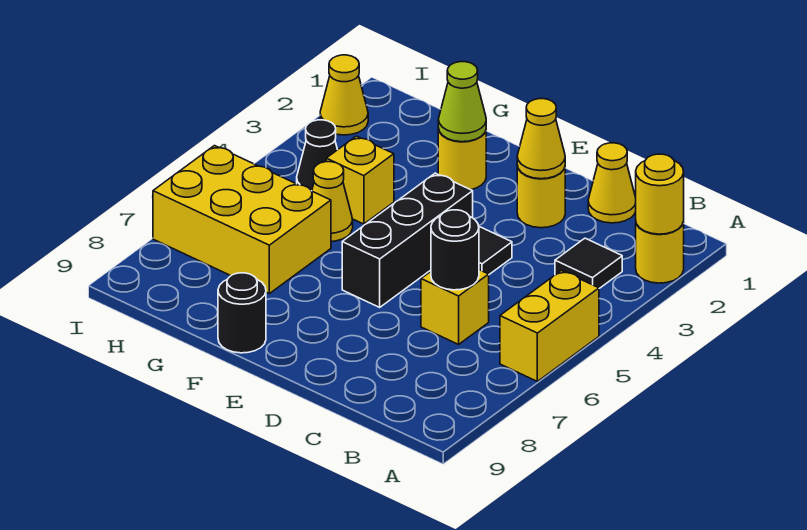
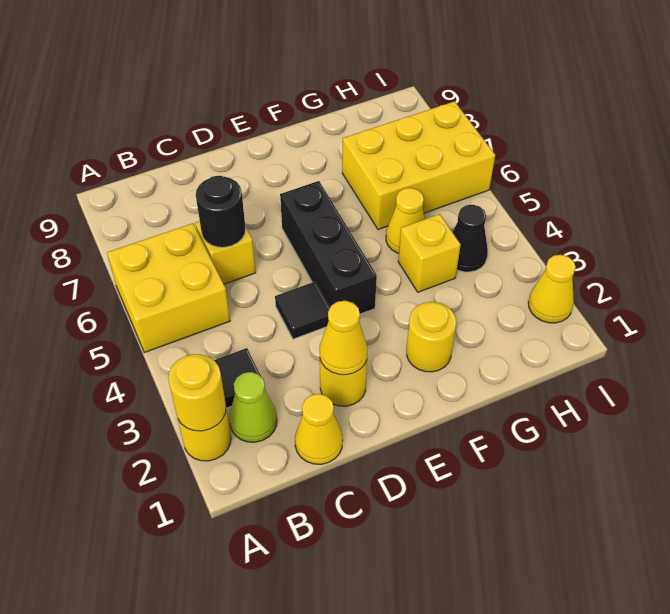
yellow brick A5:A6 level 1 -> yellow brick A5:B6 level 1
lime cone F2 level 2 -> lime cone B2 level 1
black round brick F9 level 1 -> none

